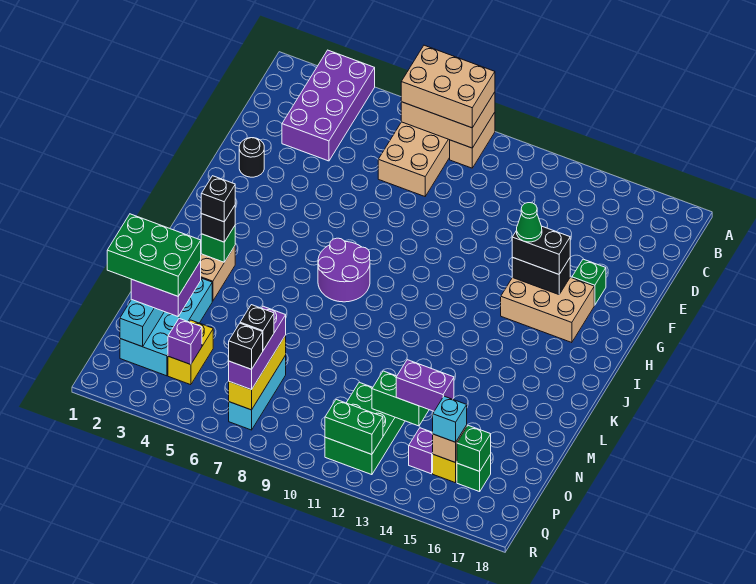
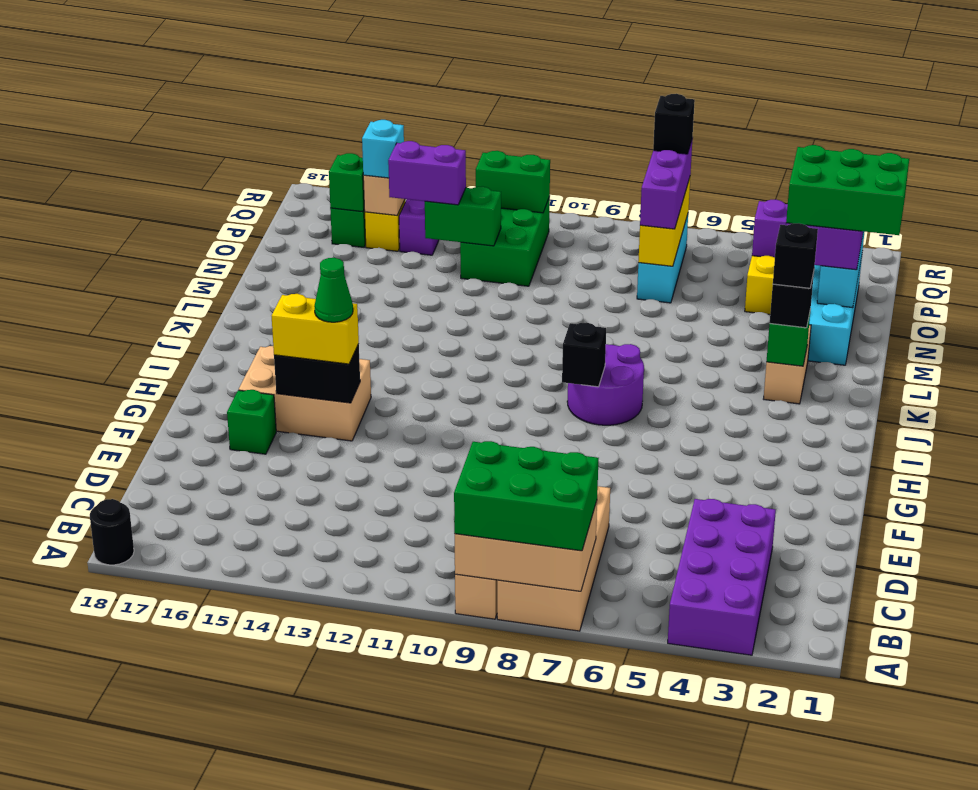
tan brick A7:B9 level 3 -> green brick A7:B9 level 3
black round brick F2 level 1 -> black round brick A18 level 1
black brick G14:G15 level 3 -> yellow brick G14:G15 level 3
black brick P7 level 4 -> black brick I8 level 2

